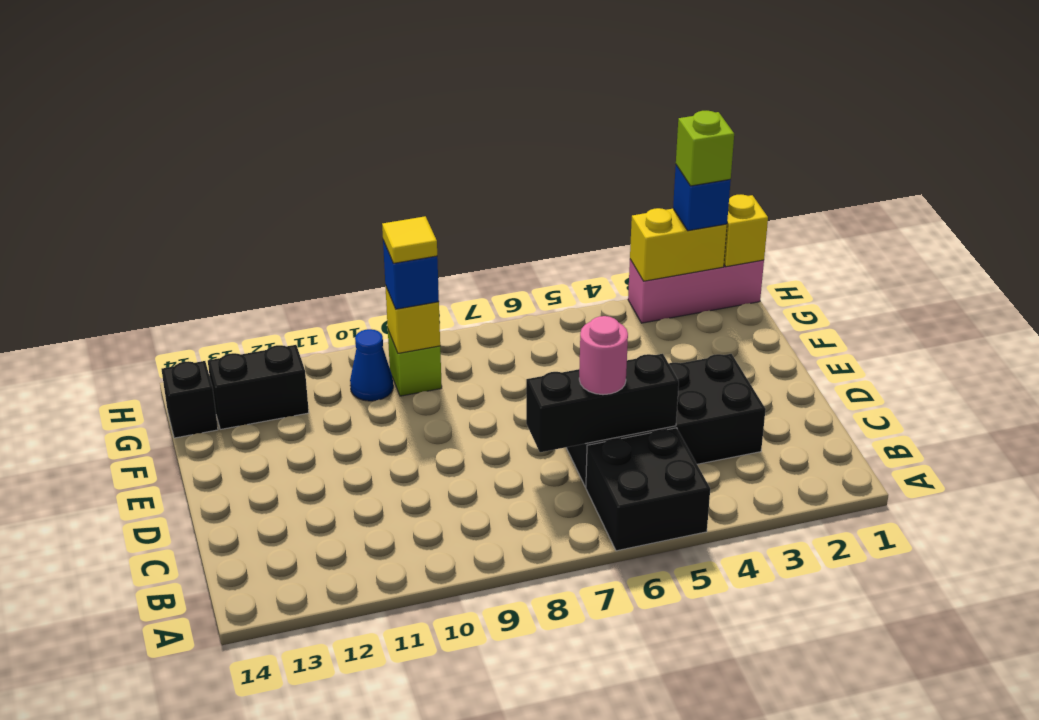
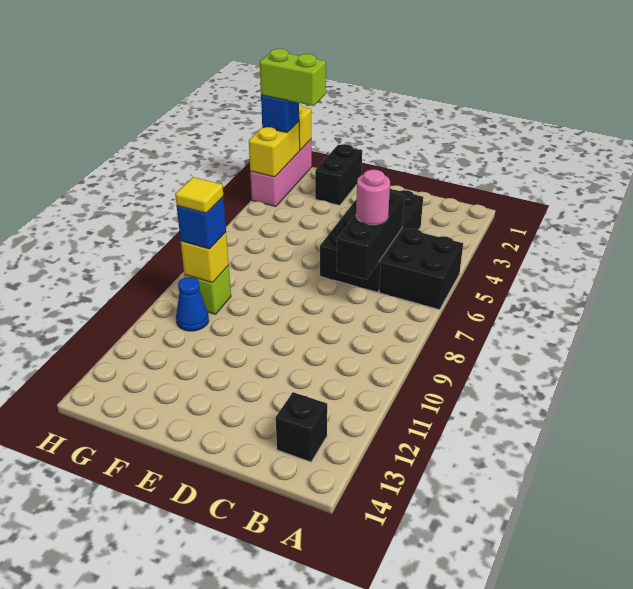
black brick G12:G13 level 1 -> black brick F1:F2 level 1
black brick G14 level 1 -> black brick B13 level 1
lime brick H2 level 4 -> lime brick G2:H2 level 4

